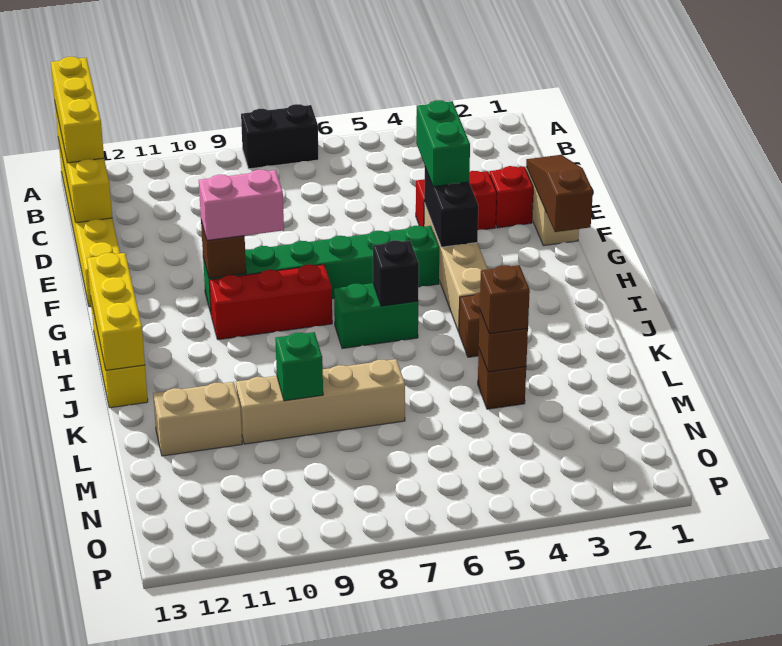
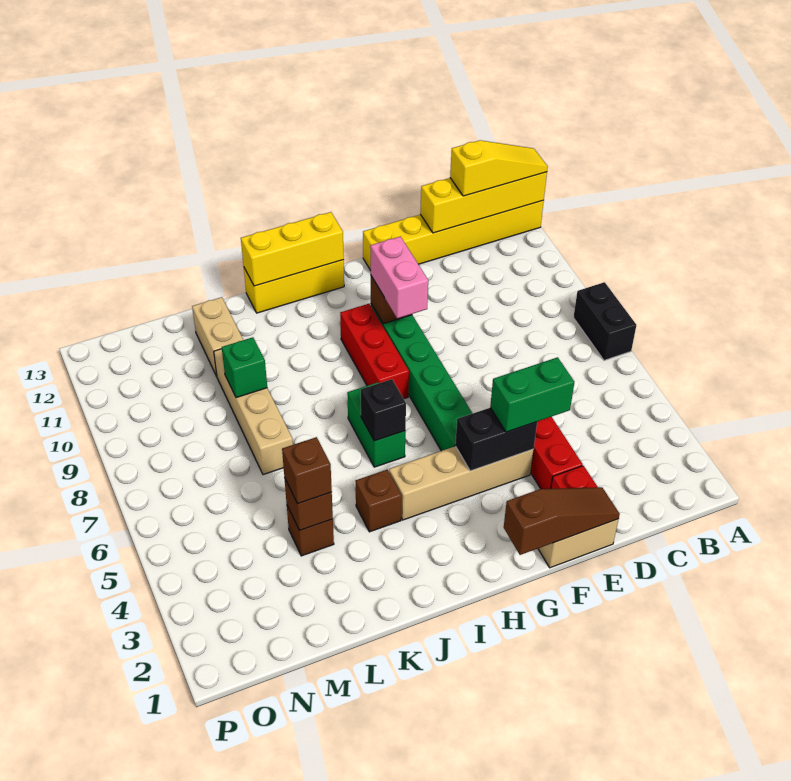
yellow brick A13:C13 level 3 -> yellow slope A13:C13 level 3 top C

